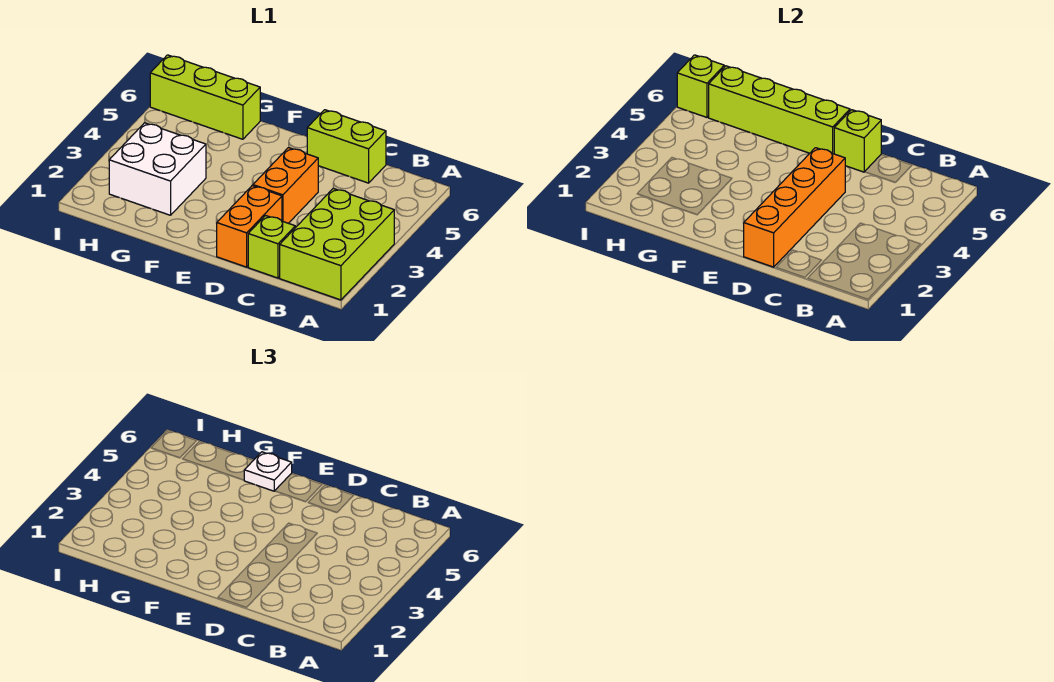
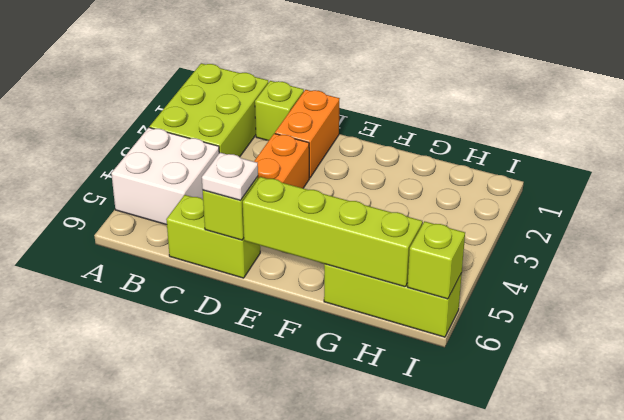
orange brick D1:D4 level 2 -> none
white plate F6 level 3 -> white plate D6 level 3
white brick G2:H3 level 1 -> white brick A4:B5 level 1

